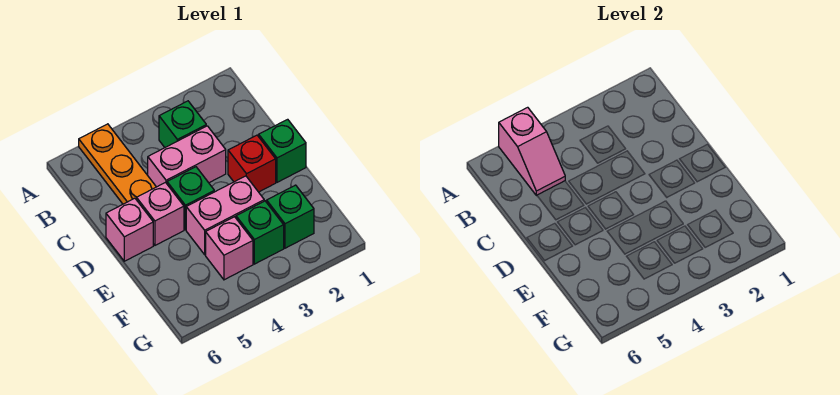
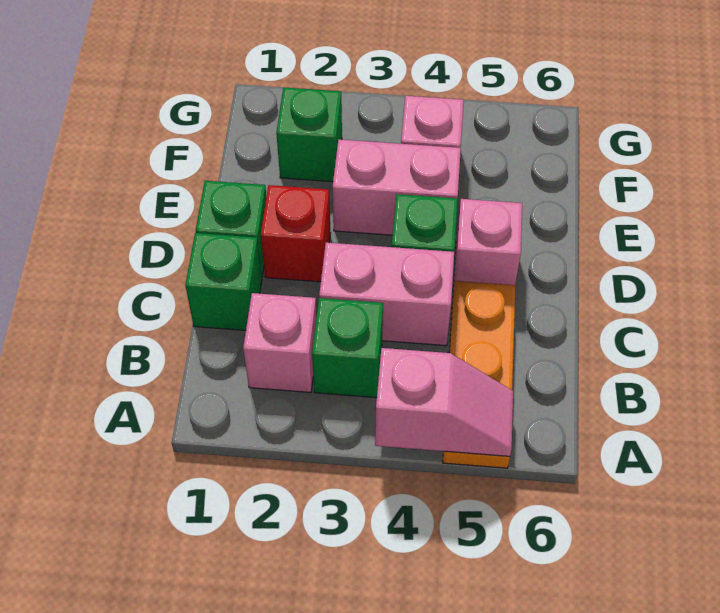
pink slope A5:B5 level 2 top A -> pink slope A4:A5 level 2 top 4
pink brick D6 level 1 -> pink brick B2 level 1
green brick F3 level 1 -> green brick C1 level 1

